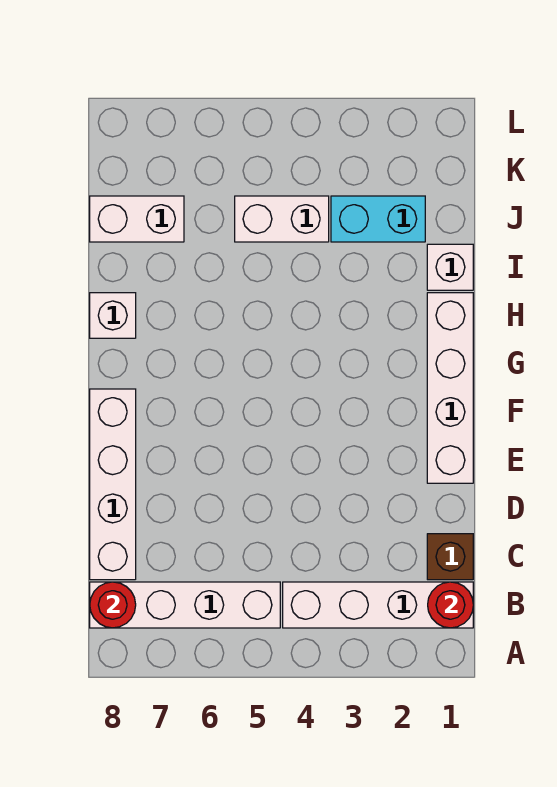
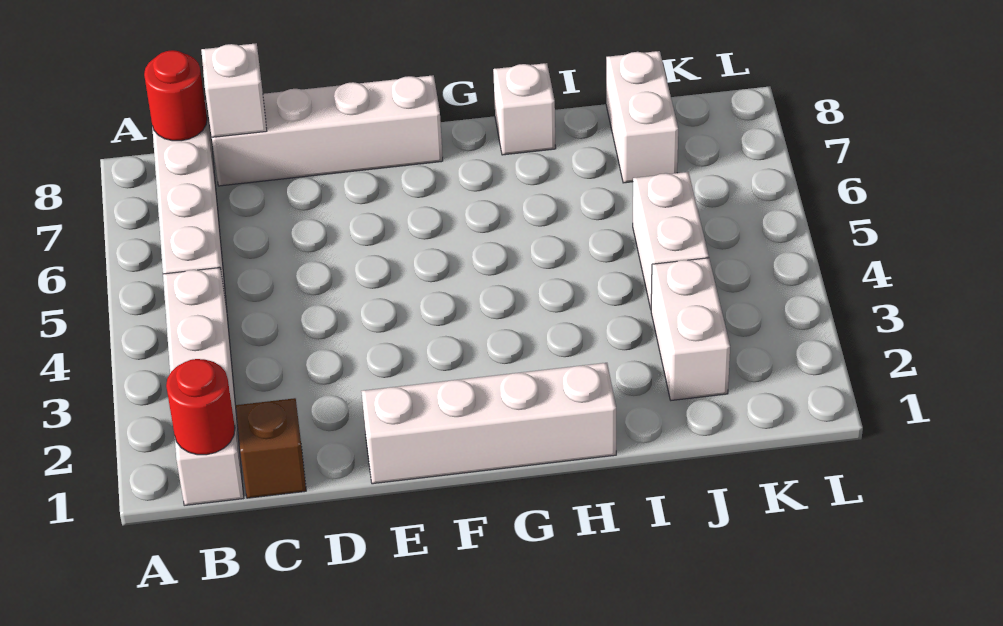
white brick I1 level 1 -> white brick C8 level 2
cyan brick J2:J3 level 1 -> white brick J2:J3 level 1

